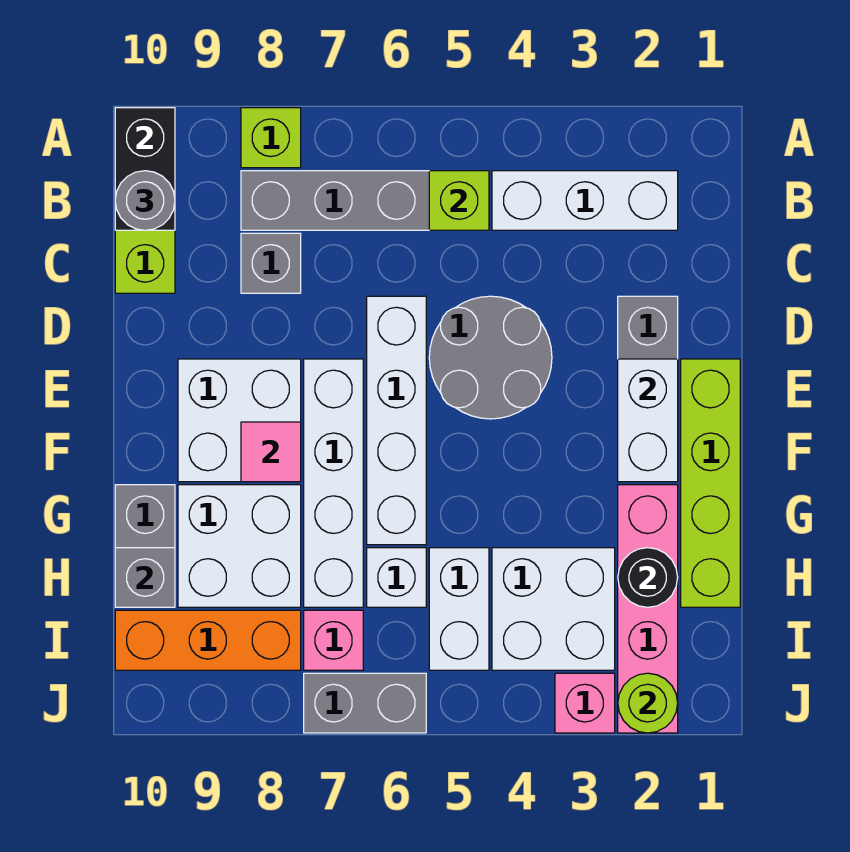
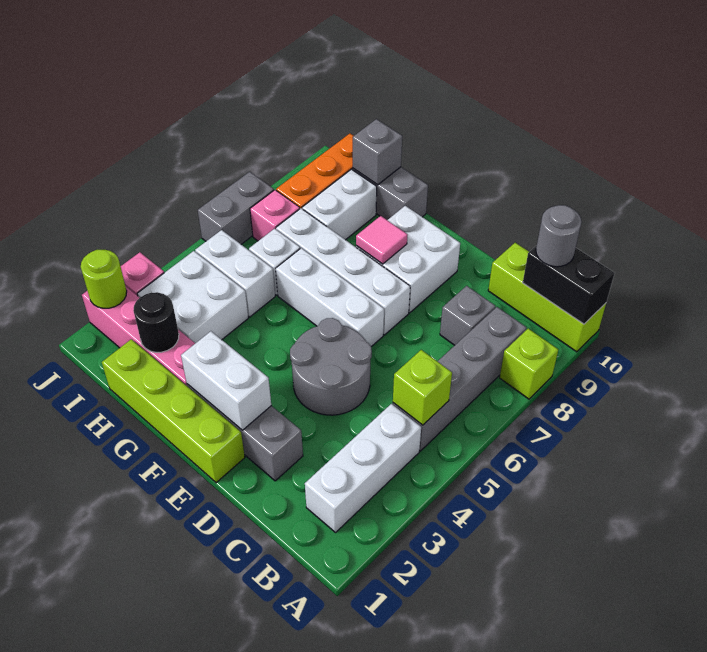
white brick D6:G6 level 1 -> white brick E6:G6 level 1
white brick G8:H9 level 1 -> white brick H8:H9 level 1

